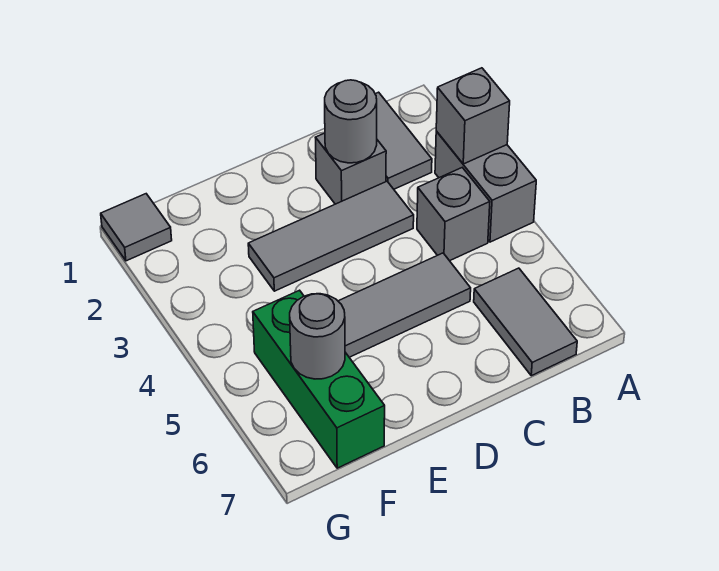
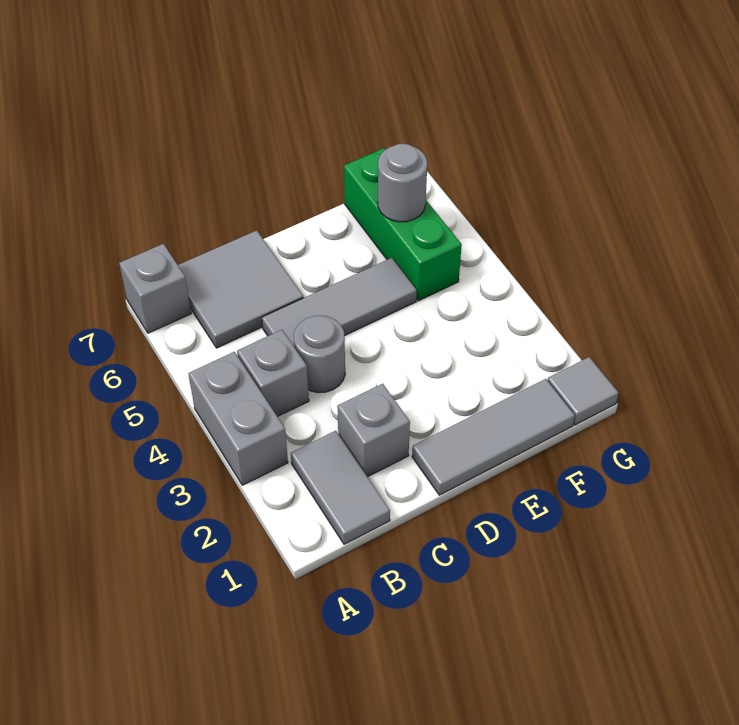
grey brick A3 level 2 -> grey brick A7 level 1
grey tile B6:B7 level 1 -> grey tile B6:C7 level 1
grey round brick C2 level 2 -> grey round brick C4 level 1
grey tile C3:E3 level 1 -> grey tile D1:F1 level 1

